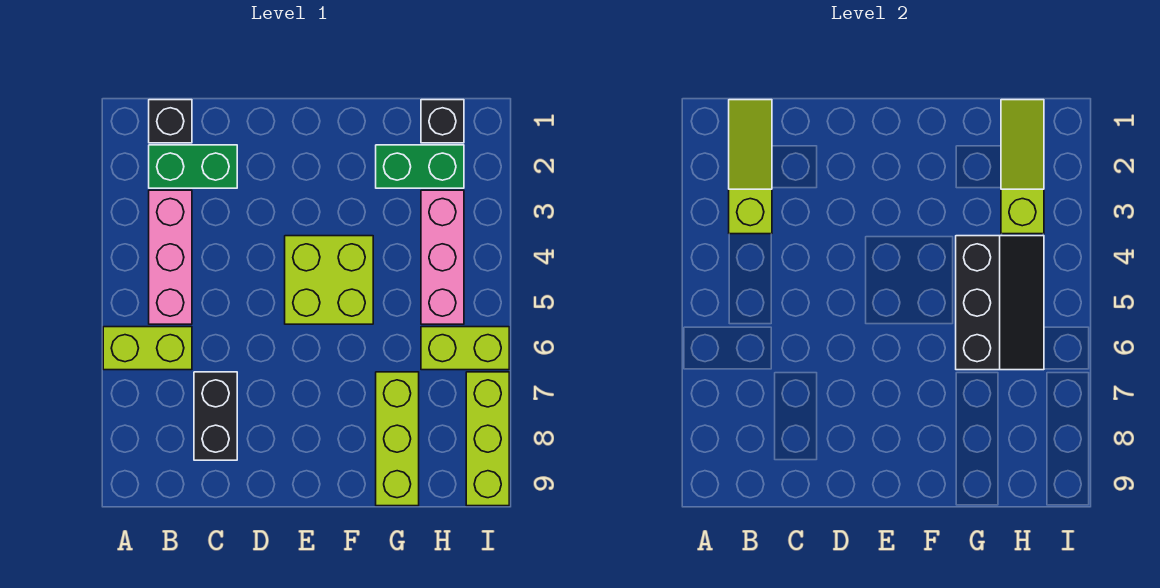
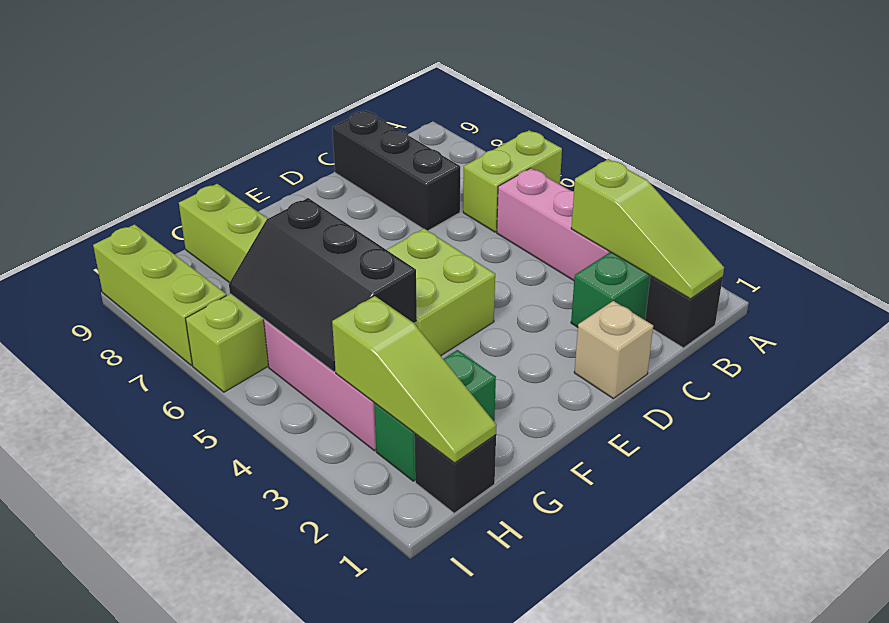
black brick C7:C8 level 1 -> black brick C7:C9 level 1
none -> tan brick D1 level 1

